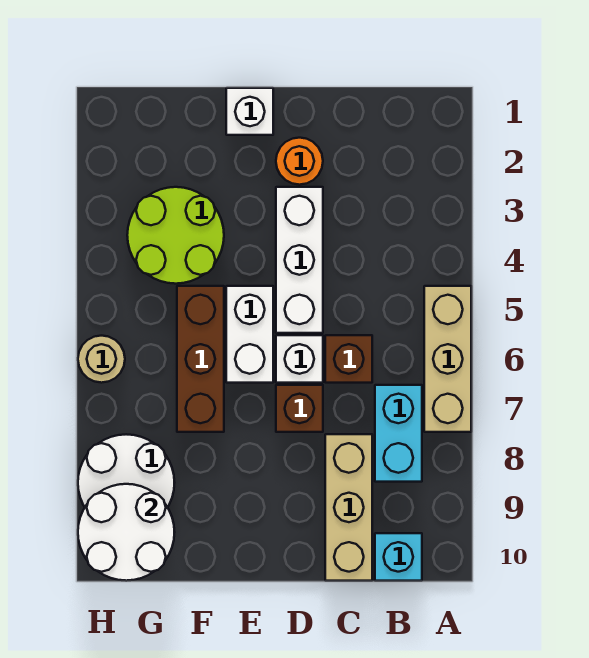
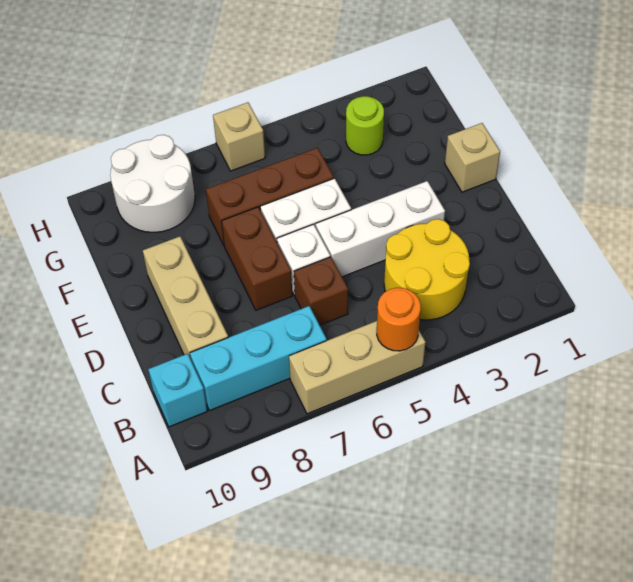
none -> yellow round brick B3:C4 level 1
cyan brick B7:B8 level 1 -> cyan brick B7:B9 level 1
tan brick C8:C10 level 1 -> tan brick C9:E9 level 1
orange round brick D2 level 1 -> orange round brick A5 level 2
brown brick D7 level 1 -> brown brick D7:E7 level 1
white brick E1 level 1 -> tan brick E1 level 1
lime round brick F3:G4 level 1 -> lime round brick G3 level 1
white round brick G9:H10 level 2 -> none
tan round brick H6 level 1 -> tan brick H6 level 1

